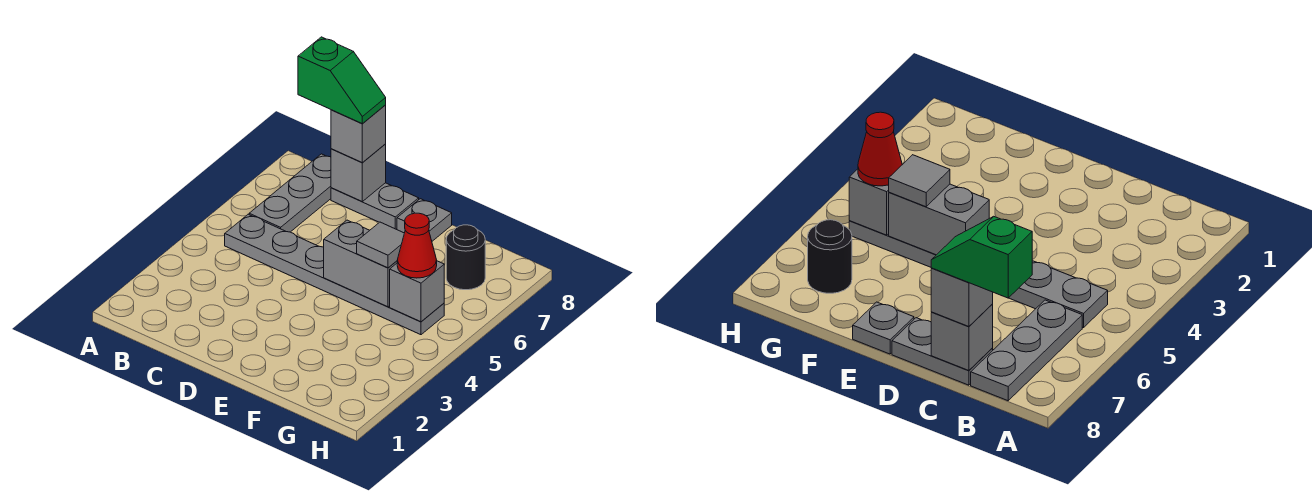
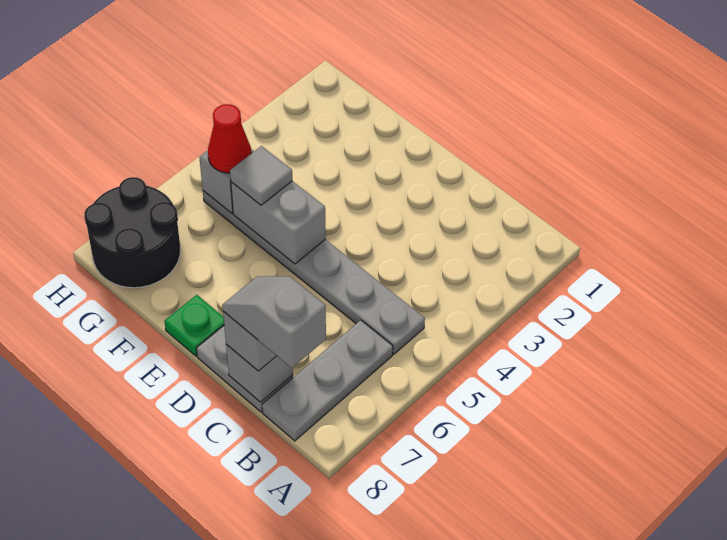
green slope B8:C8 level 4 top B -> grey slope B8:C8 level 4 top B
grey plate E8 level 1 -> green plate E8 level 1
black round brick G7 level 1 -> black round brick G7:H8 level 1

